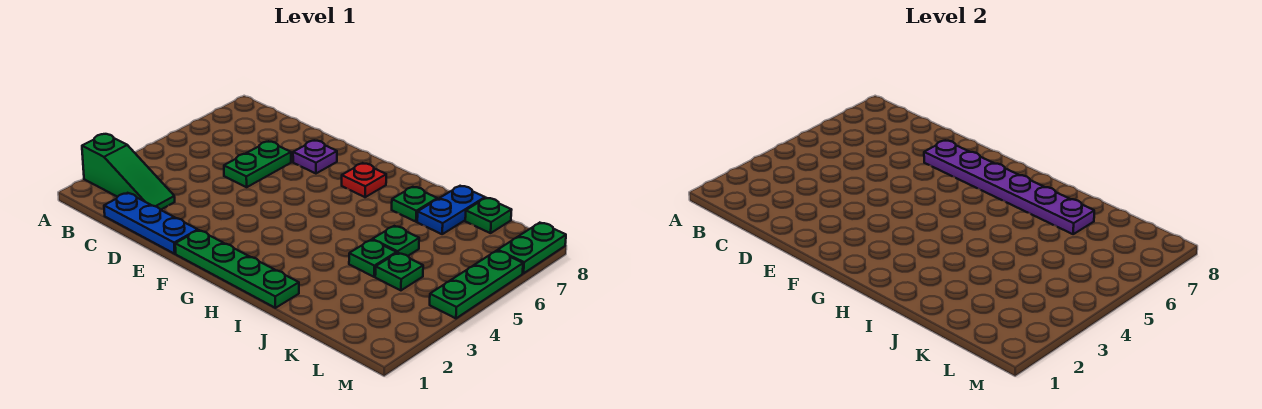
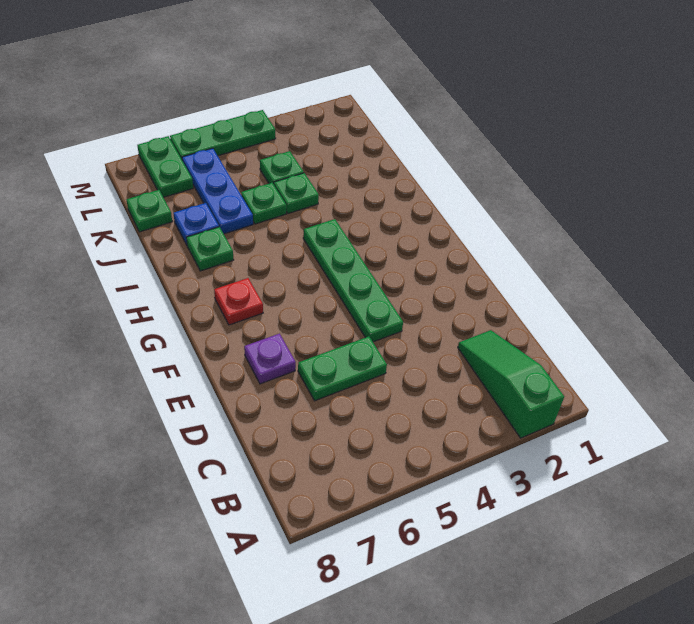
blue plate C1:E1 level 1 -> blue plate J6:L6 level 1
purple plate E7:J7 level 2 -> none
green plate F1:I1 level 1 -> green plate E4:H4 level 1
blue plate J7:J8 level 1 -> blue plate J7 level 1
green plate M7:M8 level 1 -> green plate L7:M7 level 1

